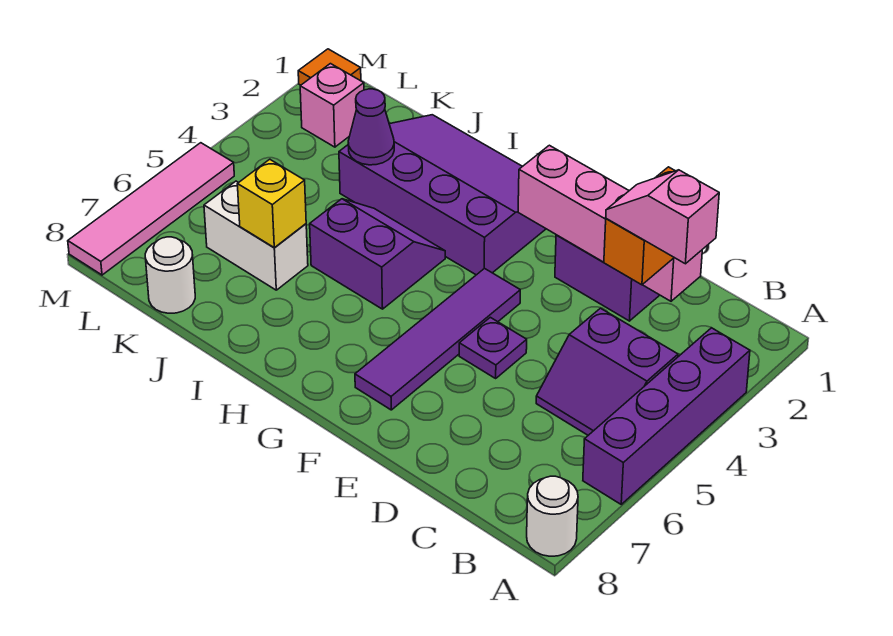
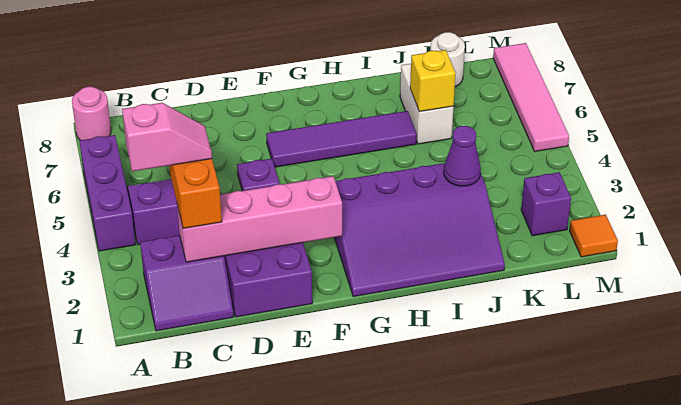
purple brick A3:A6 level 1 -> purple brick A4:A6 level 1
white round brick A8 level 1 -> pink round brick A8 level 1
purple tile F4:F7 level 1 -> purple tile F6:I6 level 1
purple slope H4:I5 level 1 top 5 -> purple slope B1:C2 level 1 top 2
white brick J6:K6 level 1 -> white brick J6:J7 level 1
pink brick L2 level 1 -> purple brick L2 level 1

